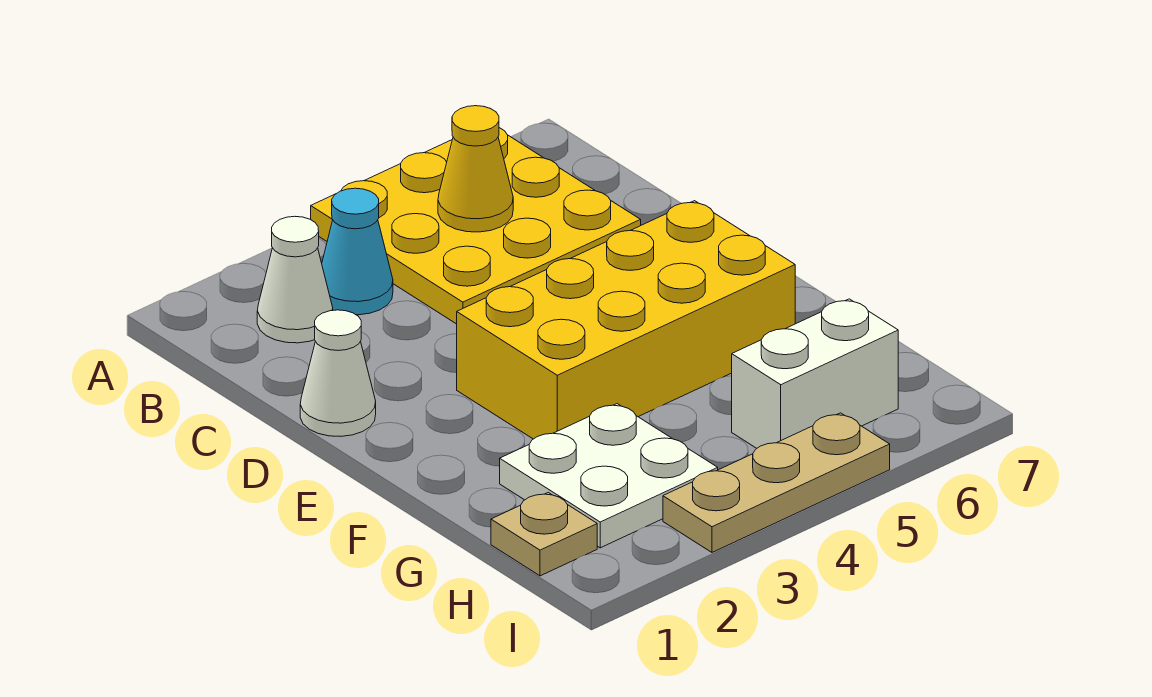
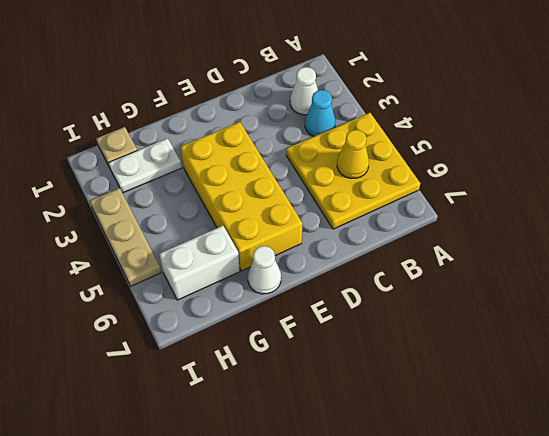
white cone D1 level 1 -> white cone F7 level 1
white plate G2:H3 level 1 -> white plate G2:H2 level 1
white brick H5:H6 level 1 -> white brick G6:H6 level 1

